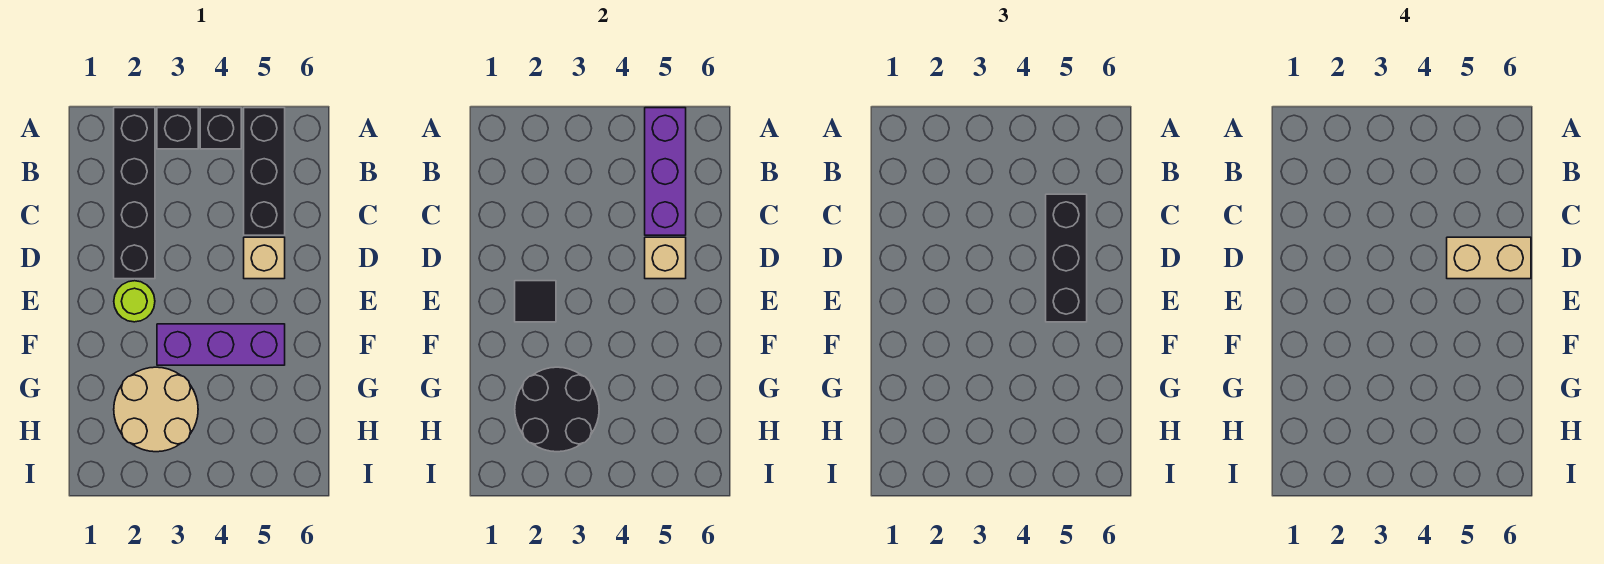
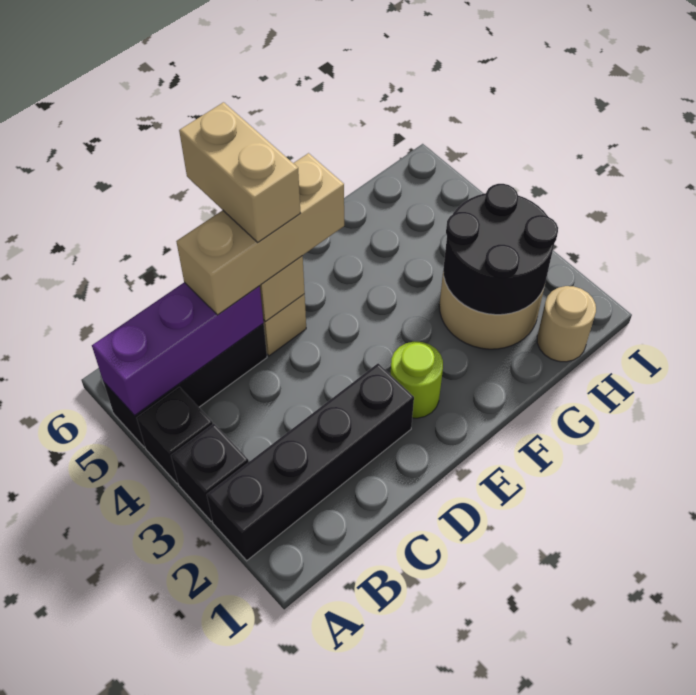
black brick C5:E5 level 3 -> tan brick C5:E5 level 3
black tile E2 level 2 -> none
purple brick F3:F5 level 1 -> none
none -> tan round brick H1 level 1

